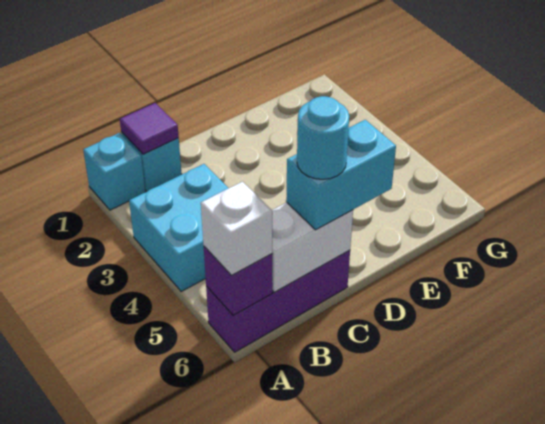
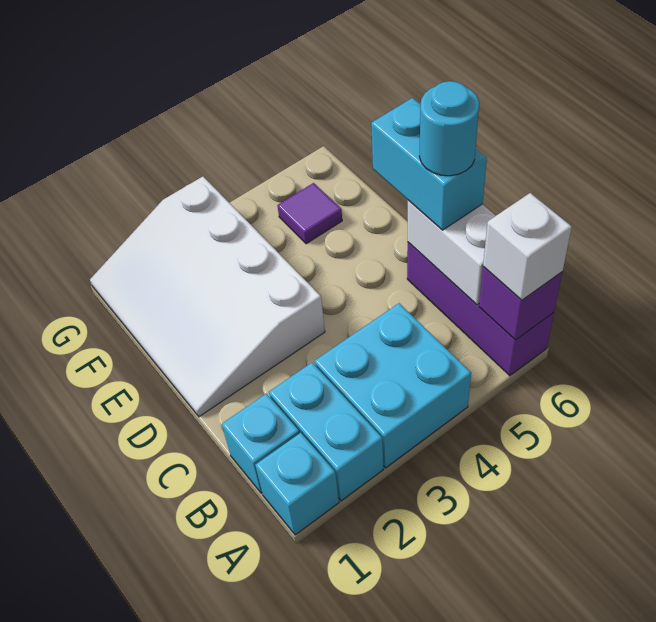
none -> cyan brick A2:B2 level 1
purple tile B1 level 2 -> purple tile F5 level 1
none -> white slope D1:G3 level 1 top 3

